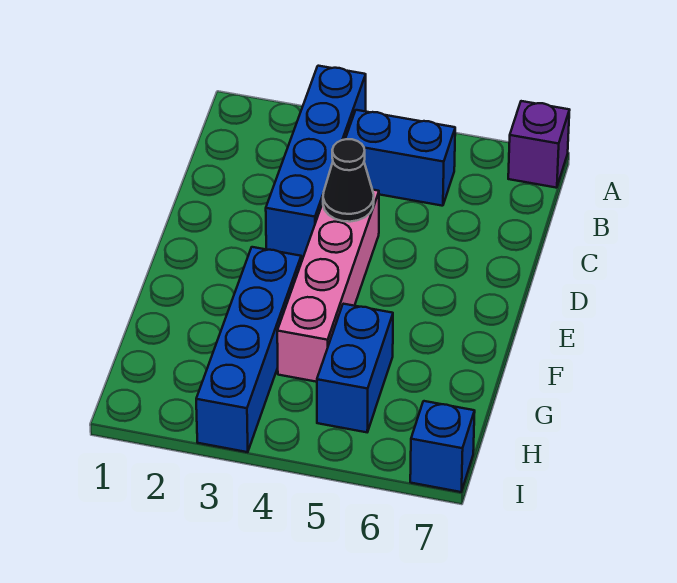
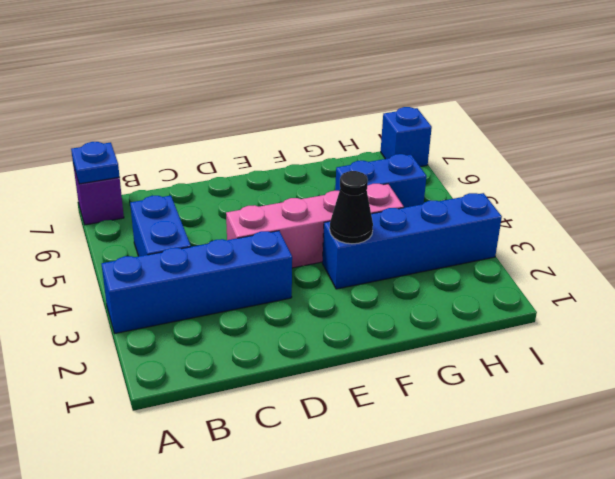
none -> blue plate A7 level 2
black cone D4 level 2 -> black cone F3 level 2

